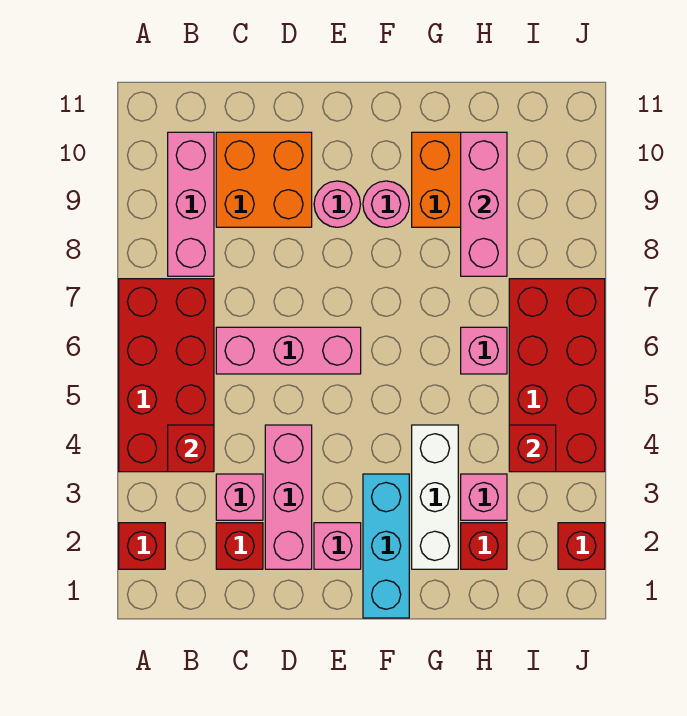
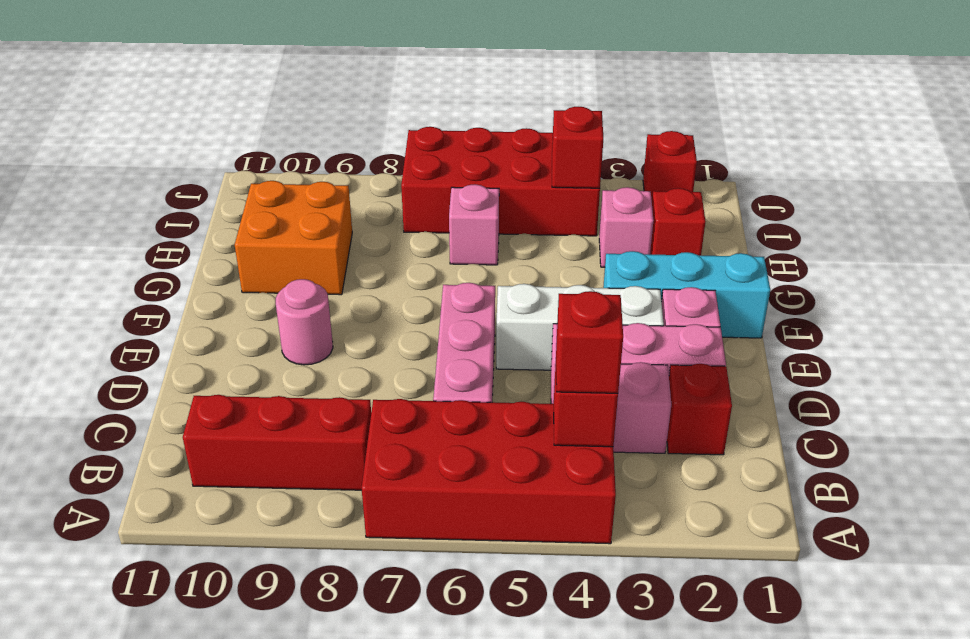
red brick A2 level 1 -> red brick B4 level 3
pink brick B8:B10 level 1 -> red brick B8:B10 level 1
orange brick C9:D10 level 1 -> none
pink round brick F9 level 1 -> none
white brick G2:G4 level 1 -> white brick E3:E5 level 1
pink brick H8:H10 level 2 -> none

